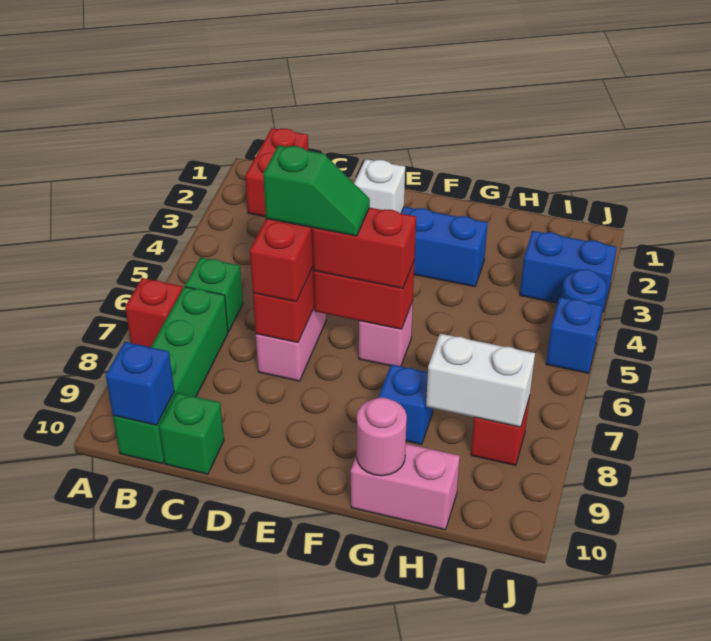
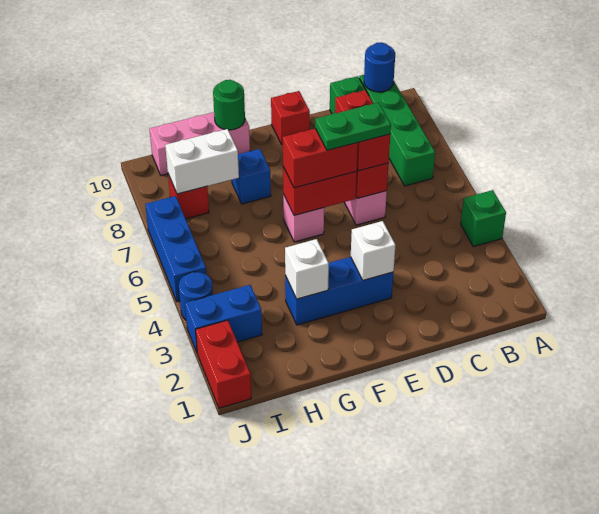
red brick A7 level 1 -> red brick E10 level 1
red brick B1:B2 level 1 -> red brick J1:J2 level 1
green brick B6 level 1 -> green brick A4 level 1
blue brick B10 level 2 -> blue round brick B10 level 2
green slope D6:E6 level 4 top D -> green plate D6:E6 level 4
none -> white brick G3 level 2
pink brick G10:H10 level 1 -> pink brick G10:I10 level 1
pink round brick G10 level 2 -> green round brick G10 level 2
blue brick J5 level 1 -> blue brick J5:J7 level 1

